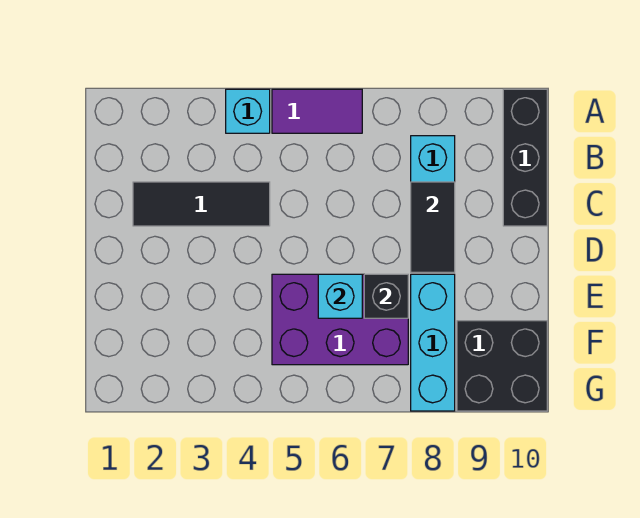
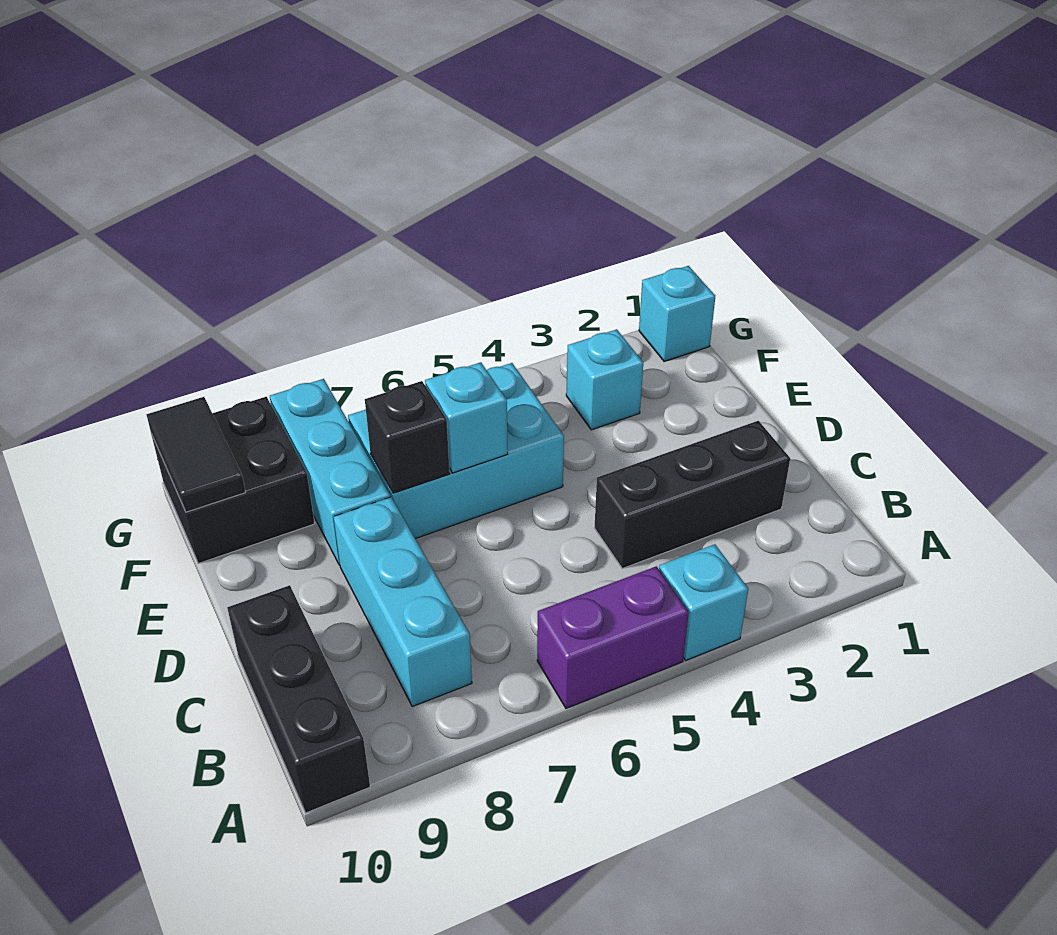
purple tile A5:A6 level 1 -> purple brick A5:A6 level 1
black tile C2:C4 level 1 -> black brick C2:C4 level 1
black tile C8:D8 level 2 -> black tile F10:G10 level 2
purple brick E5:F7 level 1 -> cyan brick E5:F7 level 1
none -> cyan brick F3 level 1
none -> cyan brick G1 level 1

